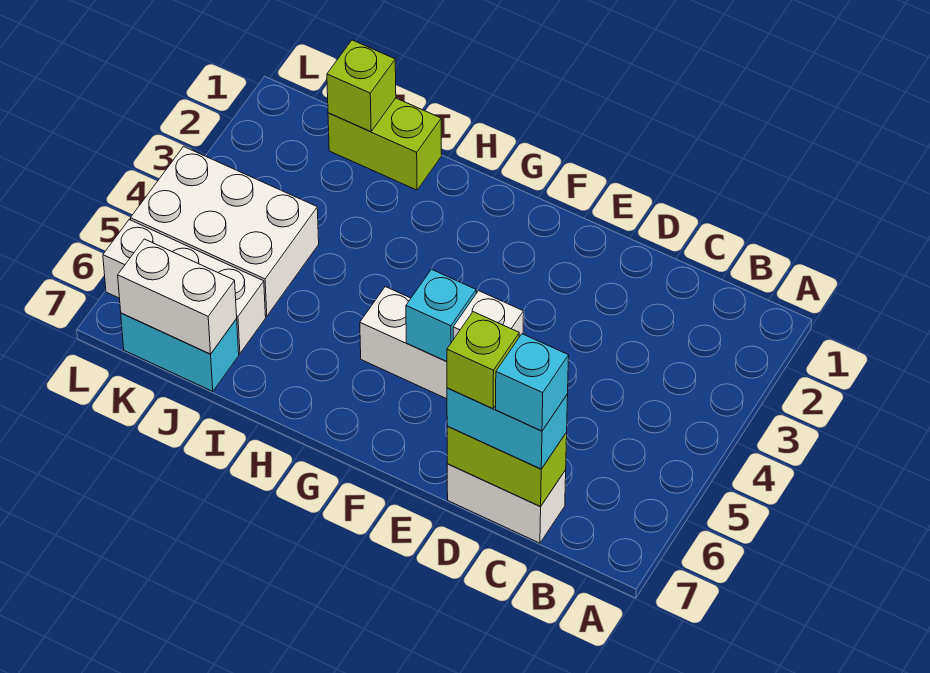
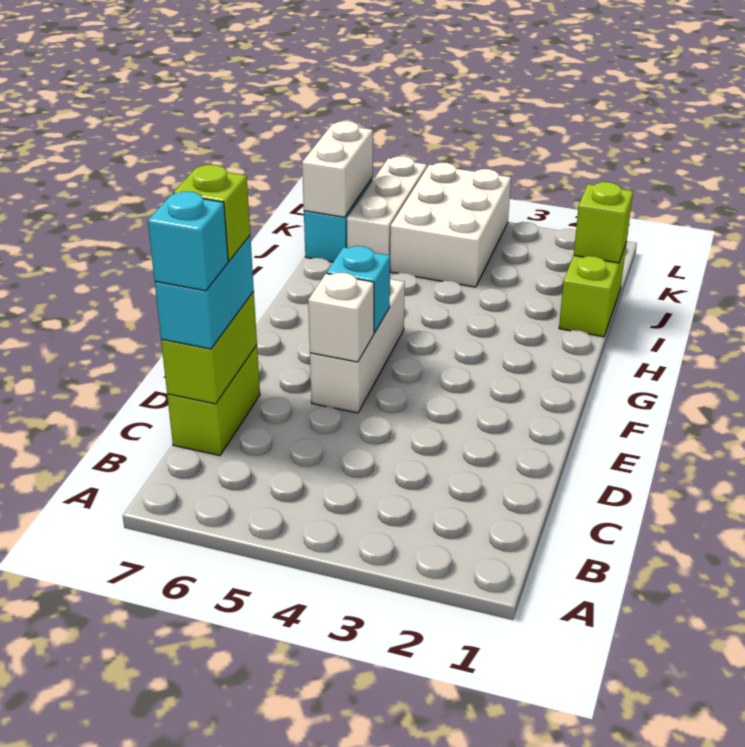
white brick C7:D7 level 1 -> lime brick C7:D7 level 1

